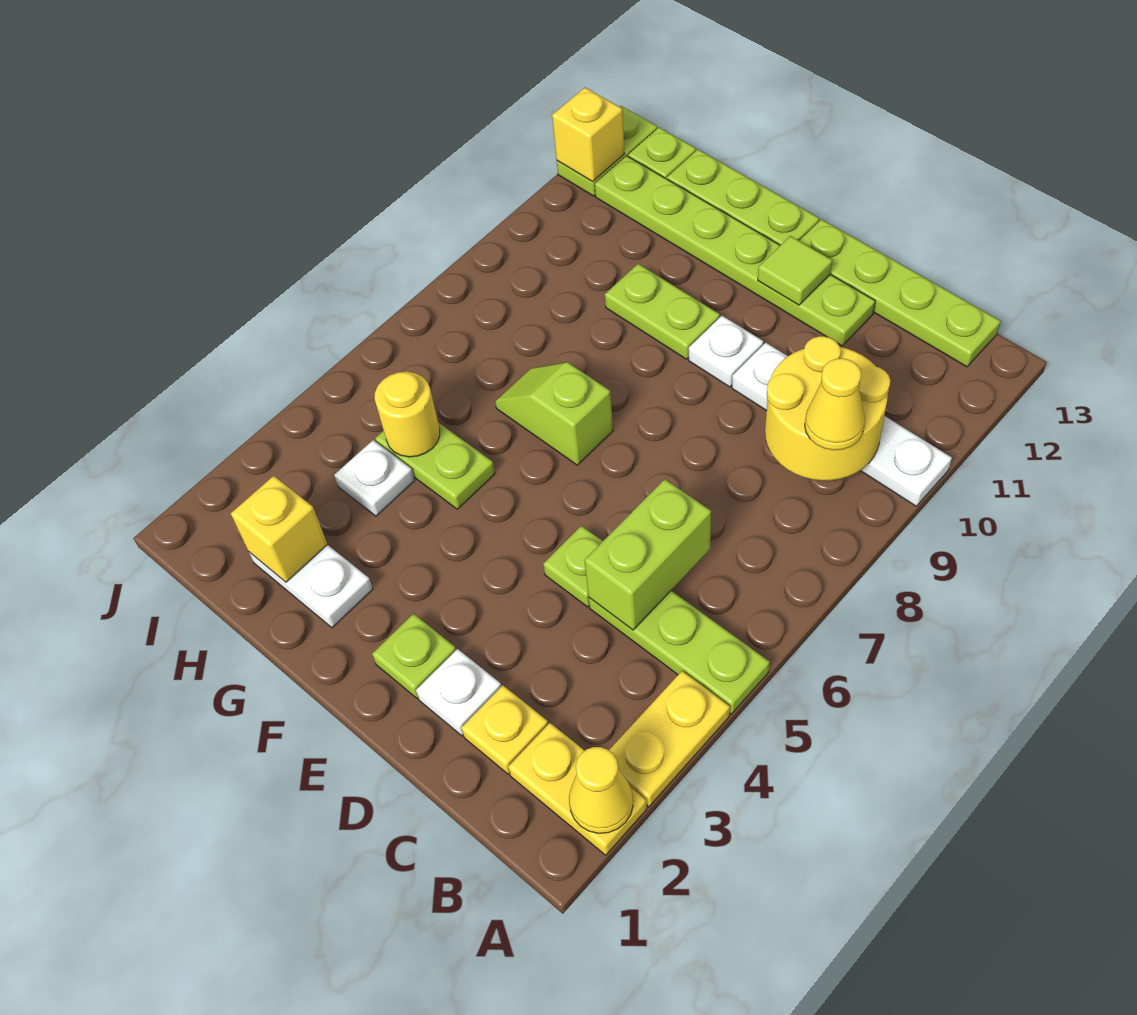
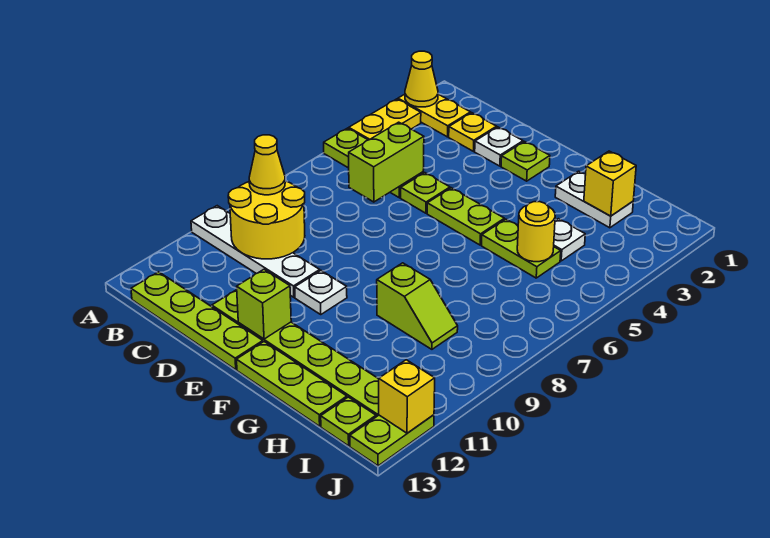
lime tile E12 level 2 -> lime brick E12 level 2
lime slope F7:G7 level 1 top F -> lime slope G9:H9 level 1 top G
lime plate F10:G10 level 1 -> lime plate E5:F5 level 1

